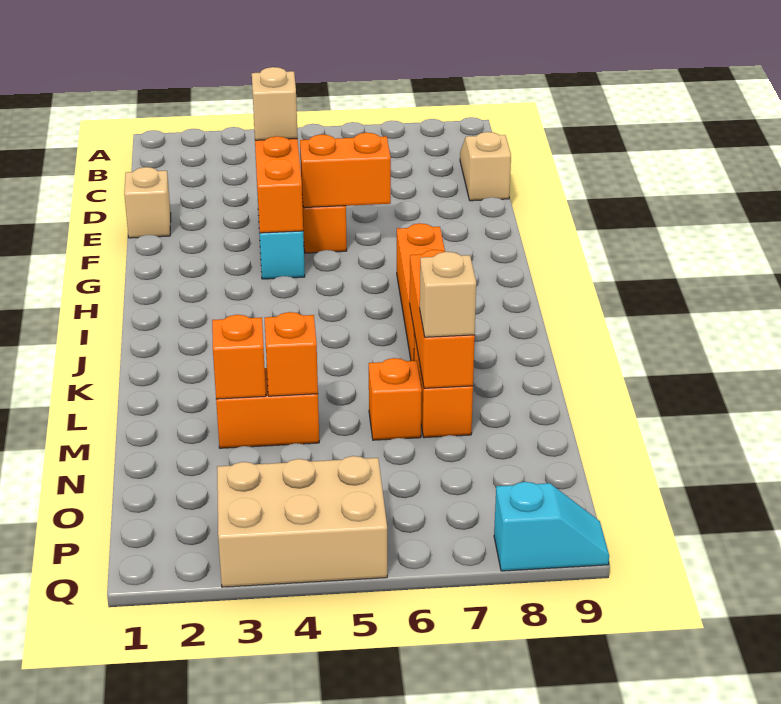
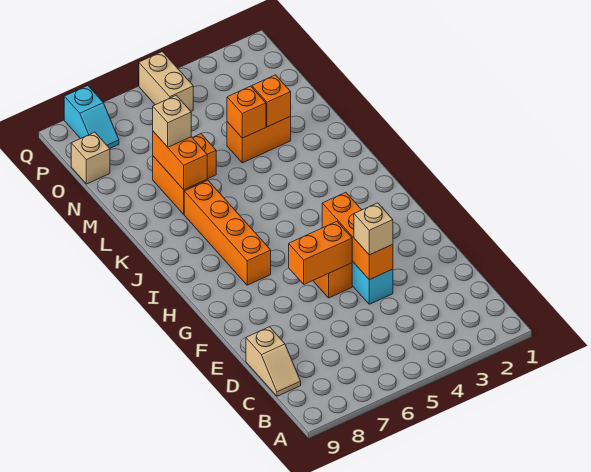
tan brick E1 level 1 -> tan brick O9 level 1
orange brick K7:M7 level 2 -> orange brick L7:M7 level 2
tan brick P3:Q5 level 1 -> tan brick P5:Q5 level 1
cyan slope Q8:Q9 level 1 top 8 -> cyan slope P8:Q8 level 1 top Q

